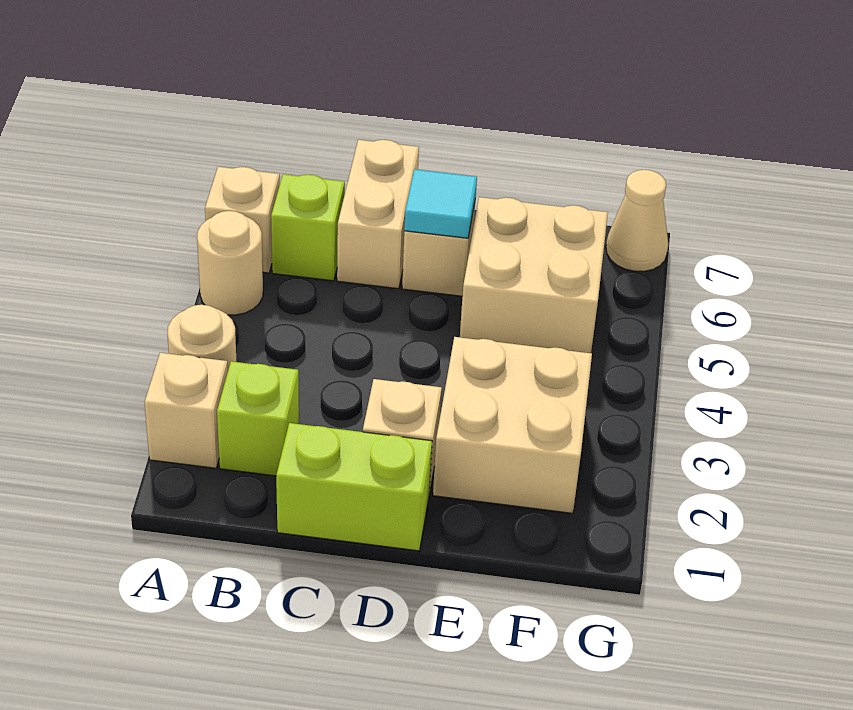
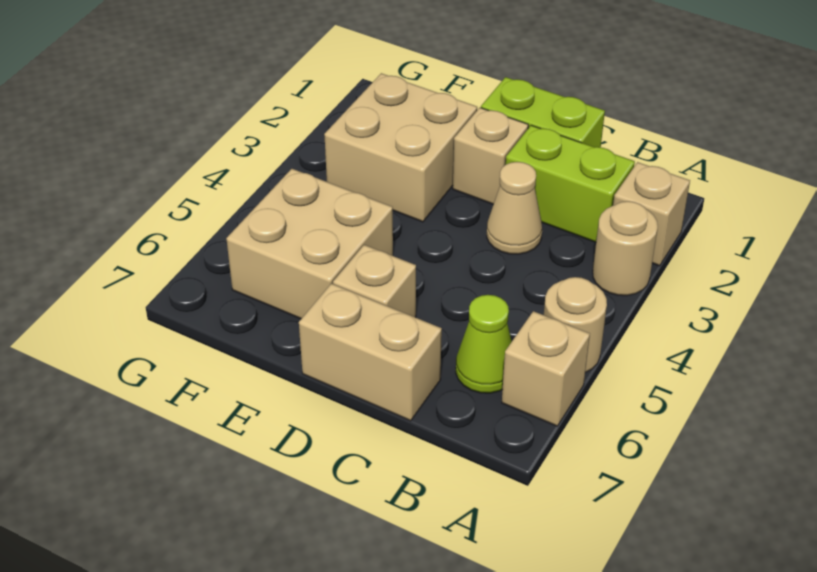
lime brick B2 level 1 -> lime brick B2:C2 level 1
lime brick B6 level 1 -> lime cone B6 level 1
tan brick C6:C7 level 1 -> tan brick C7:D7 level 1
cyan tile D6 level 2 -> none
tan cone G7 level 1 -> tan cone C3 level 1

